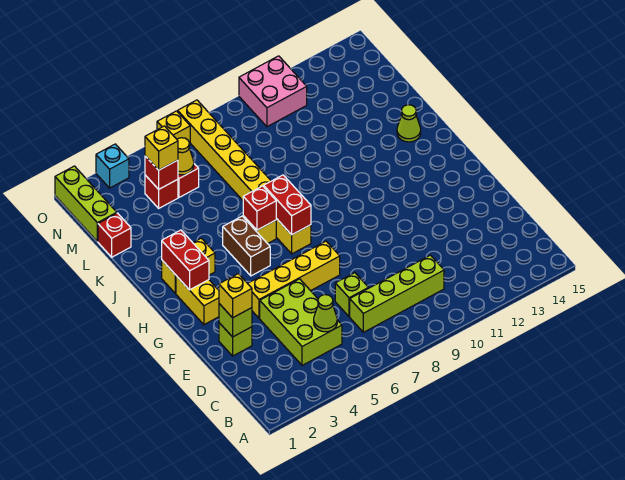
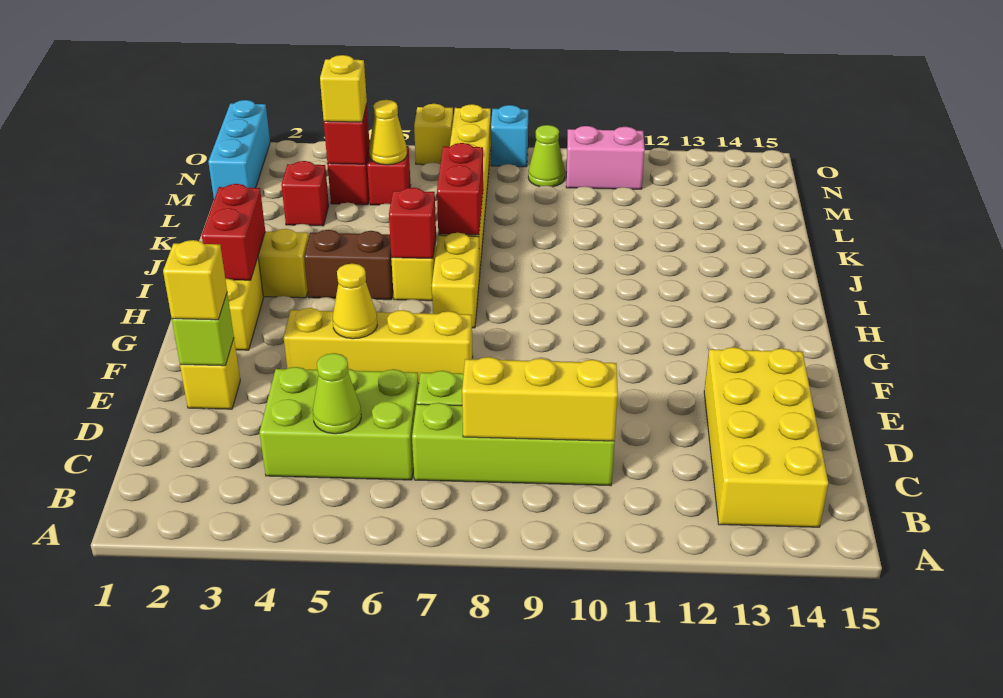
none -> yellow brick B13:E14 level 1
lime brick C4:E5 level 1 -> lime brick C4:D6 level 1
none -> yellow brick C8:C10 level 2
lime brick E2 level 1 -> yellow brick E2 level 1
none -> yellow cone F5 level 2
brown brick H5:I5 level 1 -> brown brick I4:I5 level 1
red brick H7:I7 level 2 -> red brick J7:K7 level 2
lime cone J14 level 1 -> lime cone N9 level 1
red brick L1 level 1 -> red brick L3 level 1
lime brick M1:O1 level 1 -> cyan brick M1:O1 level 1
pink brick N10:O11 level 1 -> pink brick N10:N11 level 1
cyan brick O3 level 1 -> cyan brick O8 level 1

